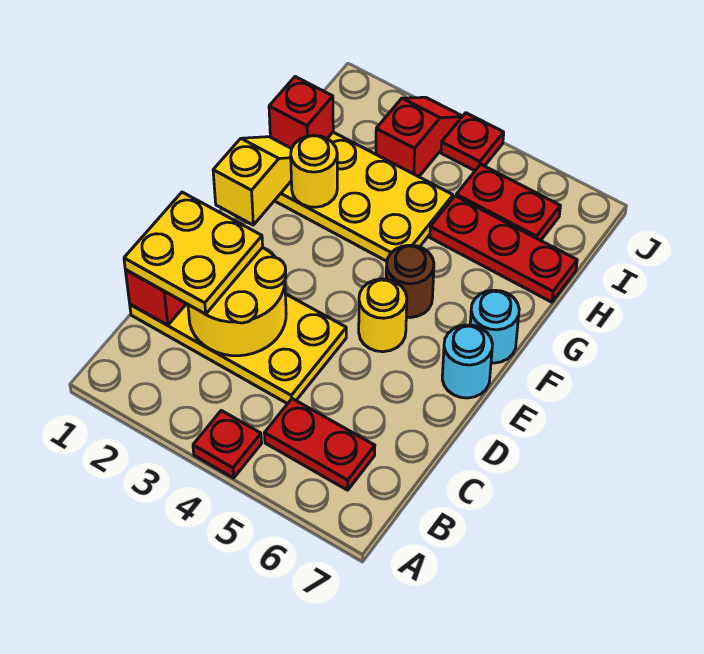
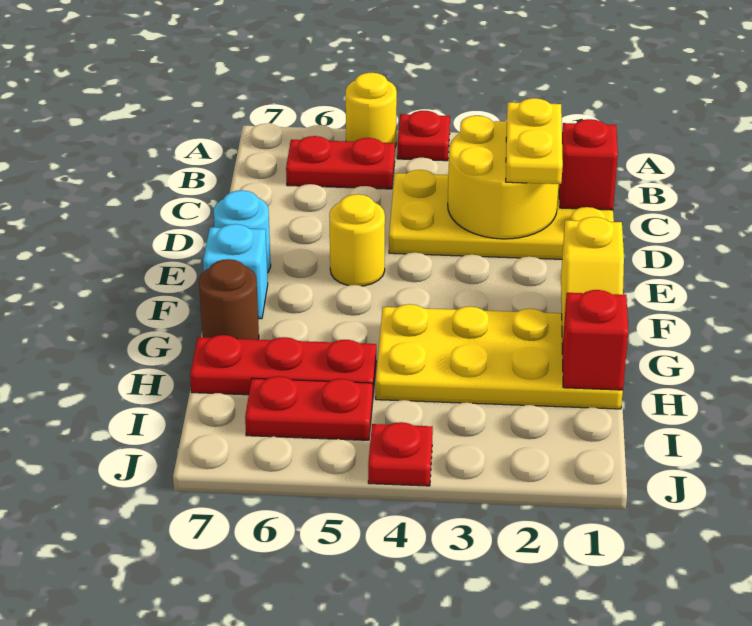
yellow plate C1:D2 level 3 -> yellow plate C2:D2 level 3
brown round brick F5 level 1 -> brown round brick G7 level 1
cyan round brick F7 level 1 -> cyan brick F7 level 1
yellow round brick G2 level 2 -> yellow round brick A5 level 1
red slope I3:J3 level 1 top I -> none

